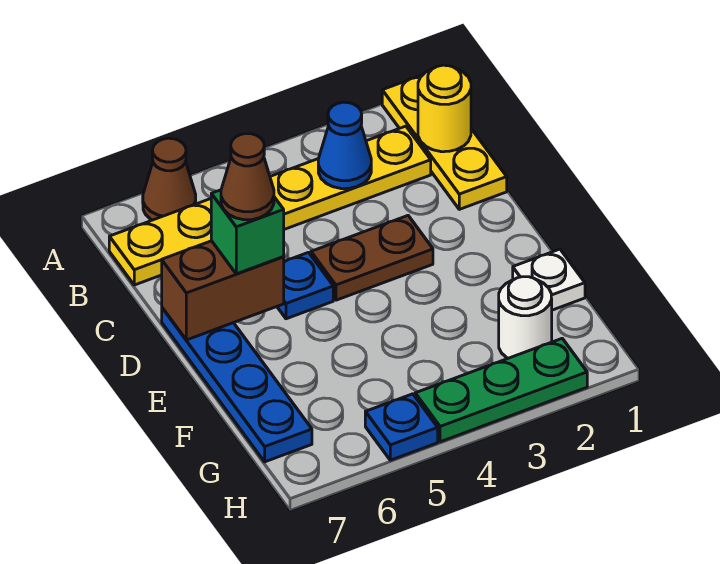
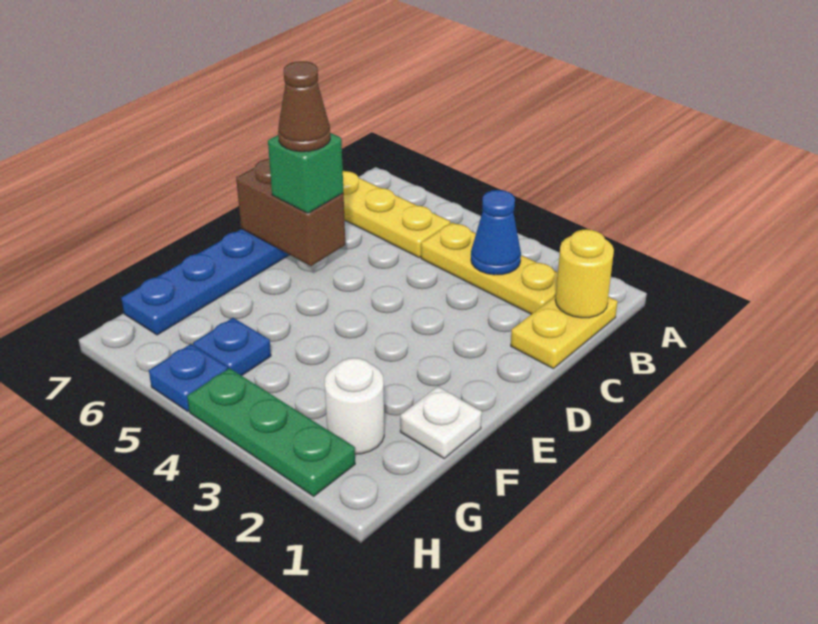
yellow plate A1:C1 level 1 -> yellow plate B1:C1 level 1
brown cone A6 level 1 -> none
brown plate D3:D4 level 1 -> none
blue plate D5 level 1 -> blue plate G5 level 1

